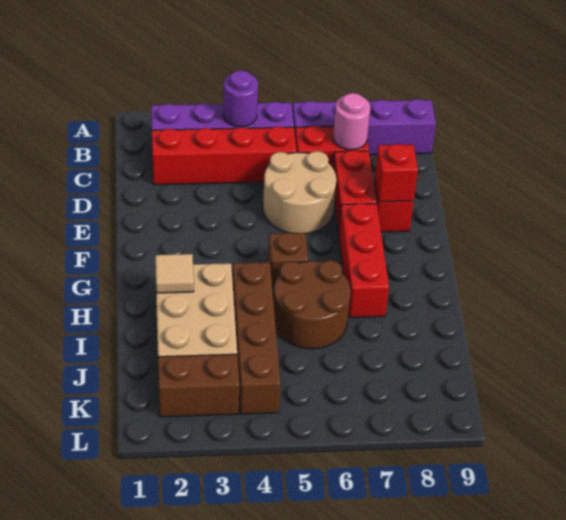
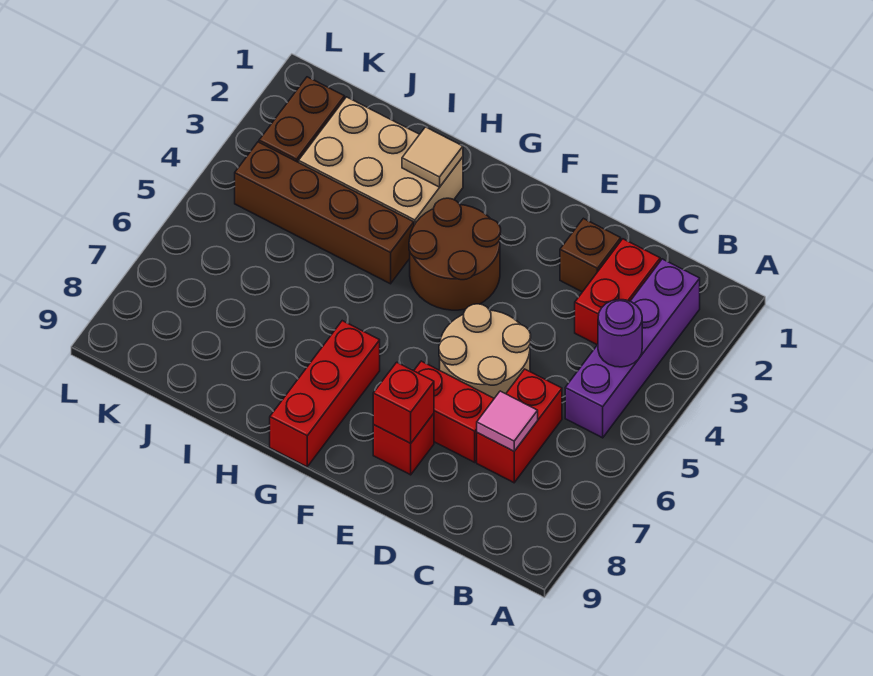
purple brick B6:B9 level 1 -> none
red brick C2:C5 level 1 -> red brick C2:C3 level 1
pink round brick C7 level 2 -> pink tile C7 level 2
red brick F7:H7 level 1 -> red brick G7:G9 level 1
brown brick G5 level 1 -> brown brick D2 level 1
brown round brick H5:I6 level 1 -> brown round brick F3:G4 level 1

